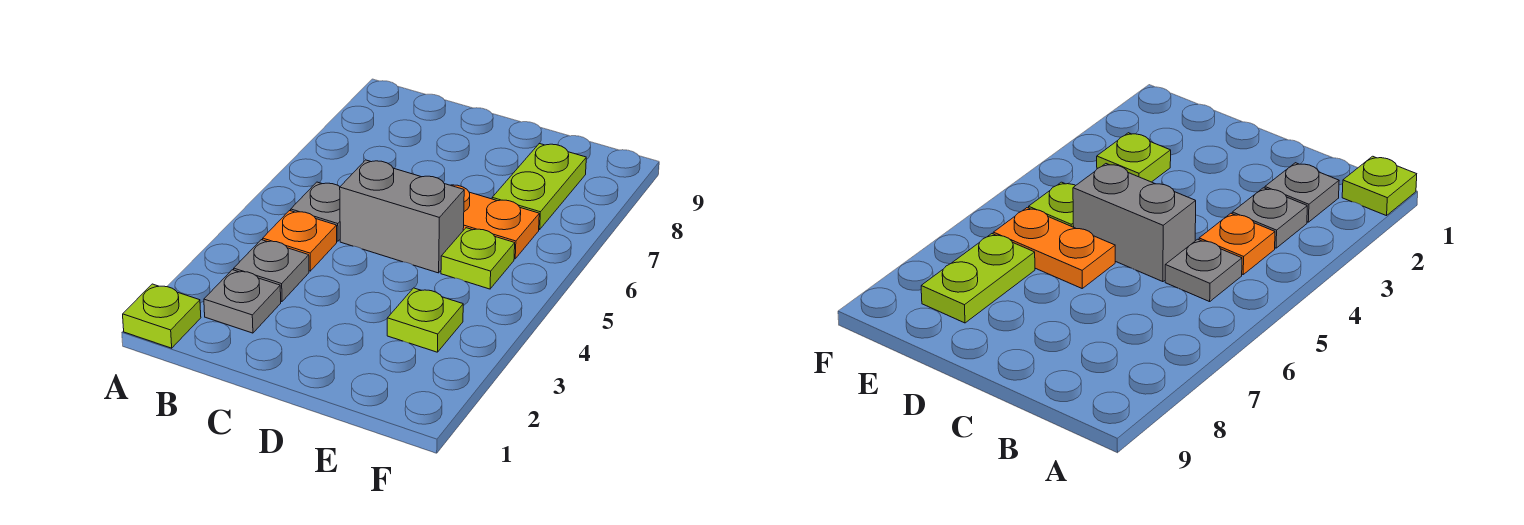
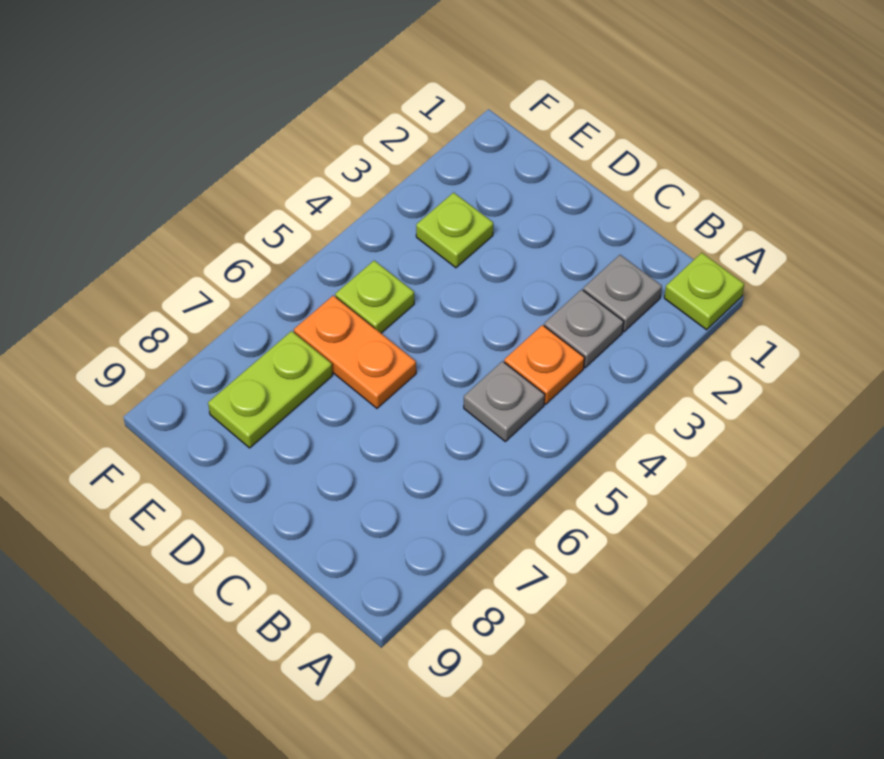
grey brick C5:D5 level 1 -> none

